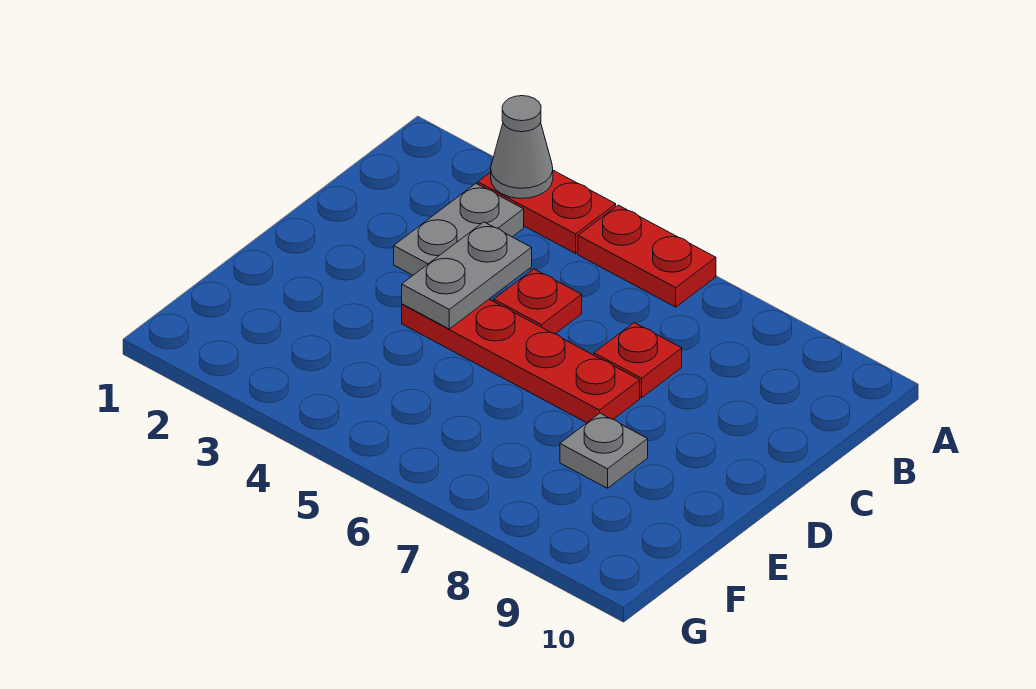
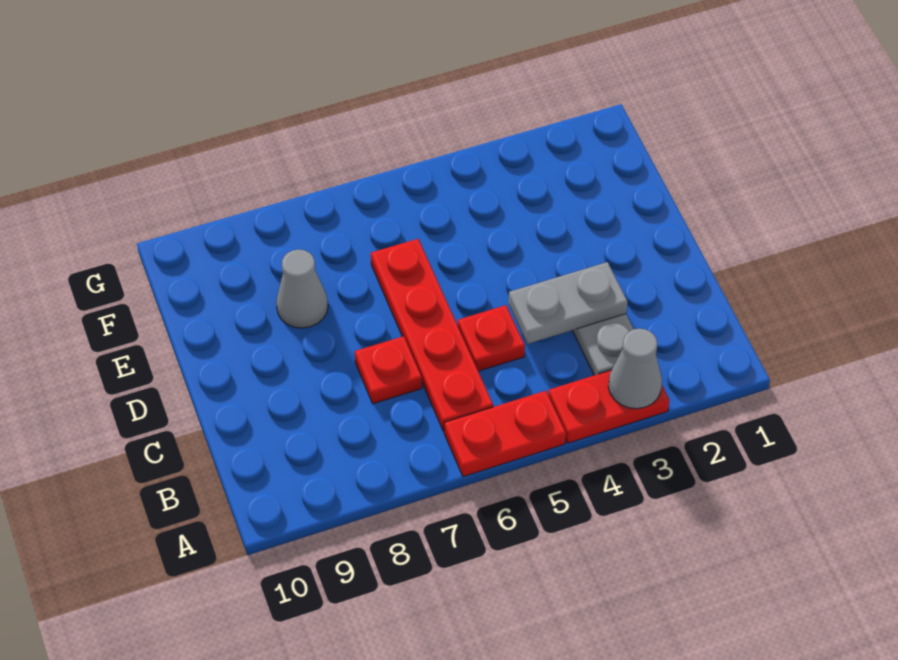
grey plate C4:D4 level 2 -> grey plate C3:C4 level 2
red plate D4:D7 level 1 -> red plate B6:E6 level 1
grey plate E8 level 1 -> grey cone E8 level 1

